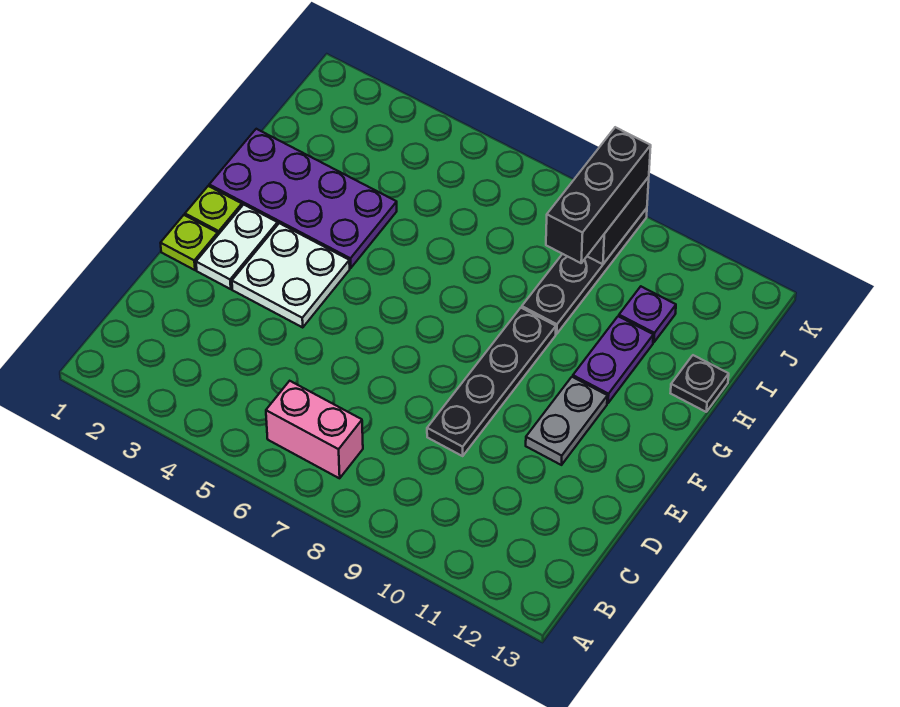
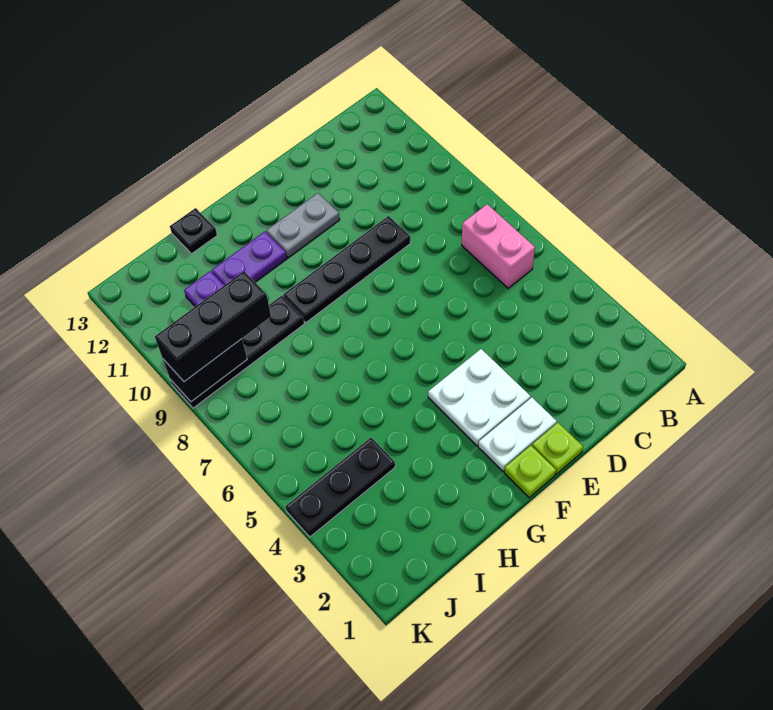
purple plate G1:H4 level 1 -> none
none -> black plate I4:K4 level 1

